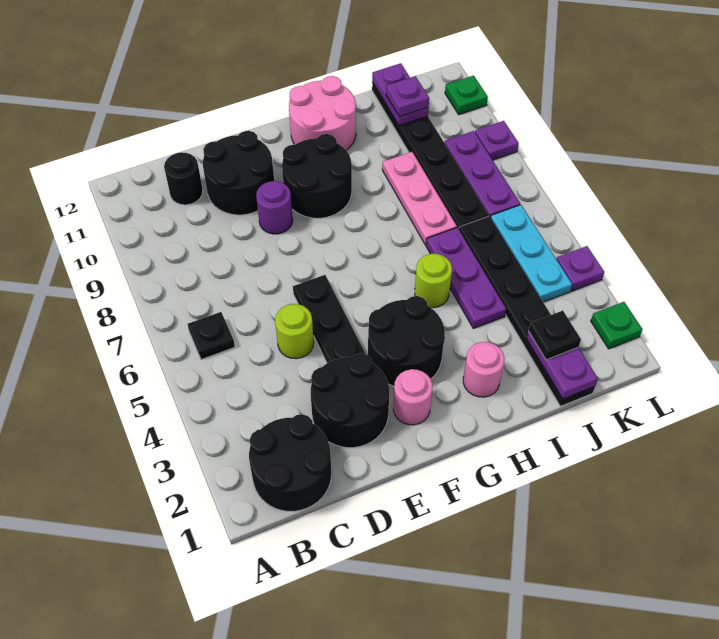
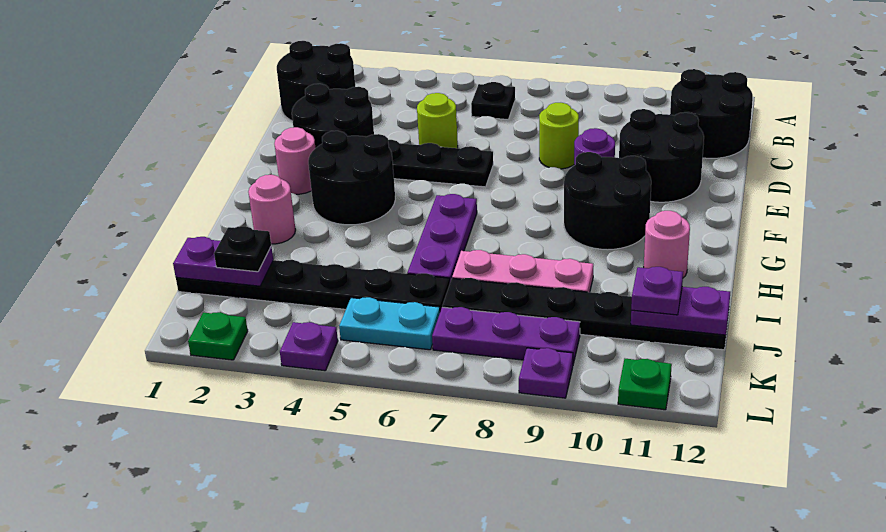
black round brick C11 level 1 -> black round brick B11:C12 level 1
pink round brick G11:H12 level 1 -> pink round brick H11 level 1
lime round brick H5 level 1 -> lime round brick D8 level 1
purple plate I4:I6 level 1 -> purple plate G6:I6 level 1
cyan plate K4:K6 level 1 -> cyan plate K5:K6 level 1

